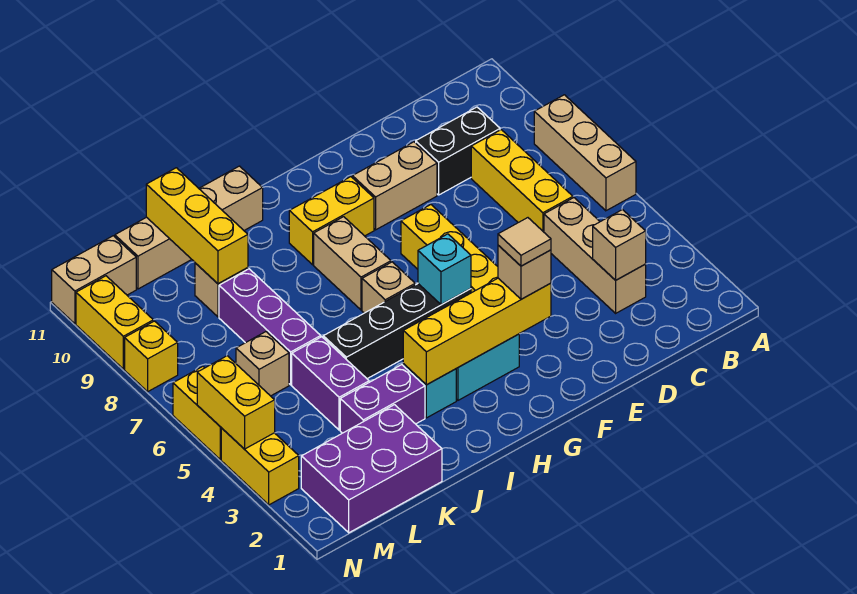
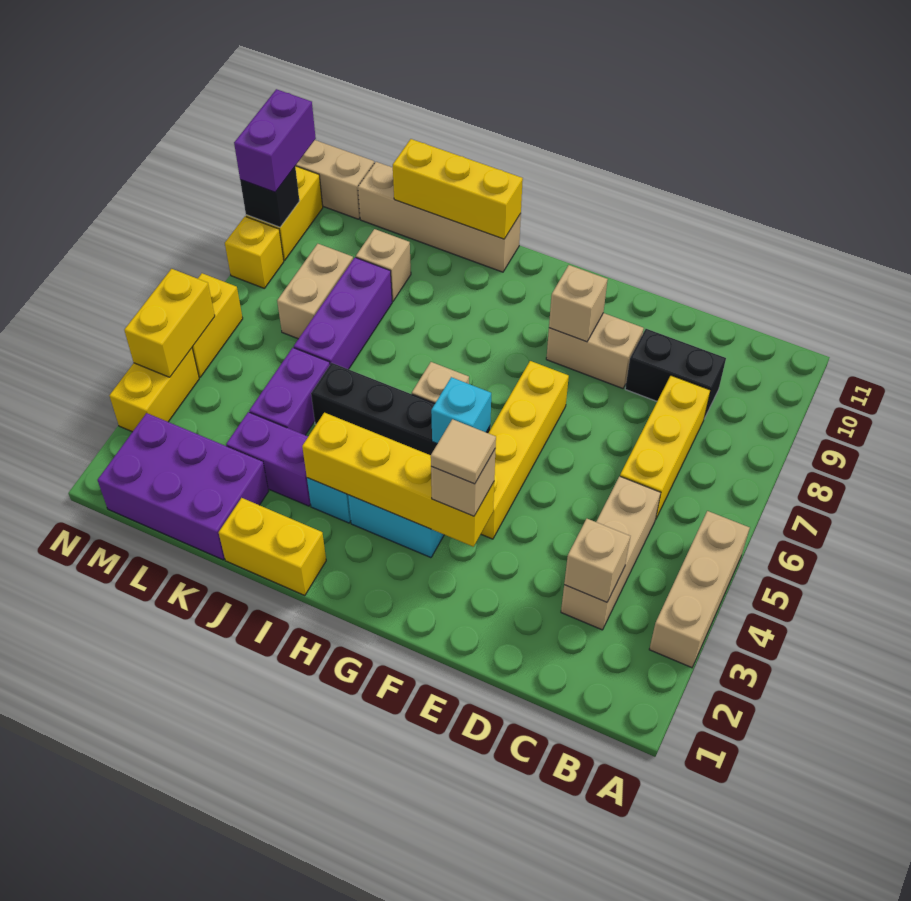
tan brick A6:A8 level 1 -> tan brick A3:A5 level 1
yellow brick G9:H9 level 1 -> yellow brick I1:J1 level 1
tan brick H7:H8 level 1 -> tan brick L7:L8 level 1
yellow brick K9:K11 level 2 -> yellow brick I11:K11 level 2
tan brick L6 level 1 -> tan brick F9 level 2
none -> black brick N9 level 2
none -> purple brick N9:N10 level 3

